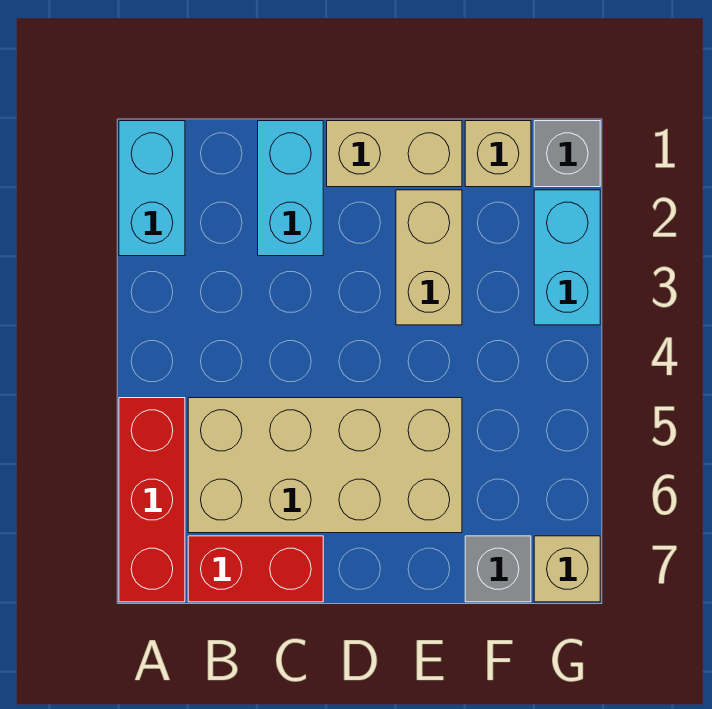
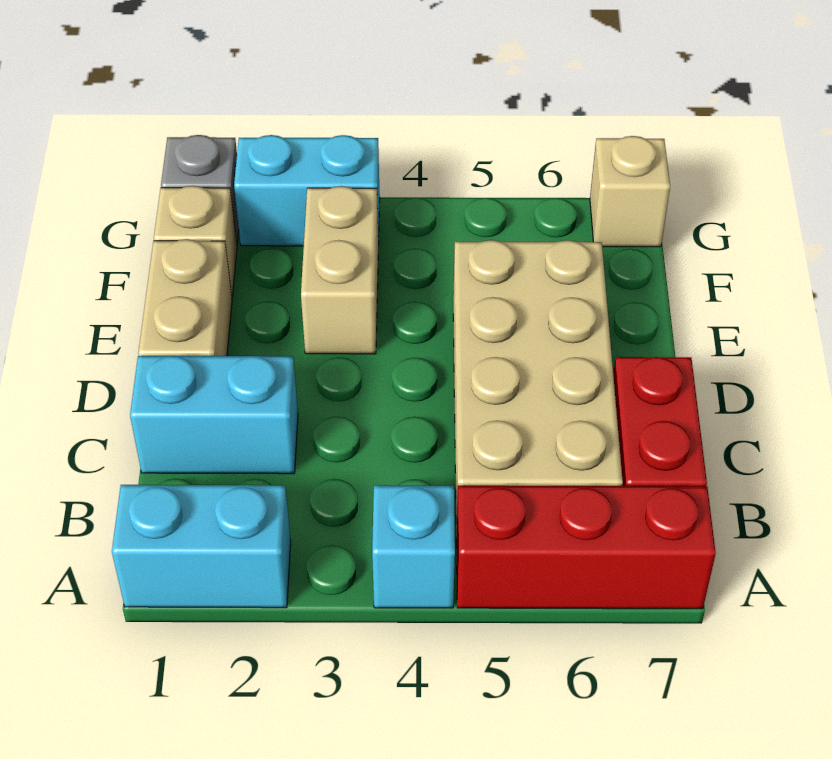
none -> cyan brick A4 level 1
tan brick E2:E3 level 1 -> tan brick E3:F3 level 1
grey brick F7 level 1 -> none

